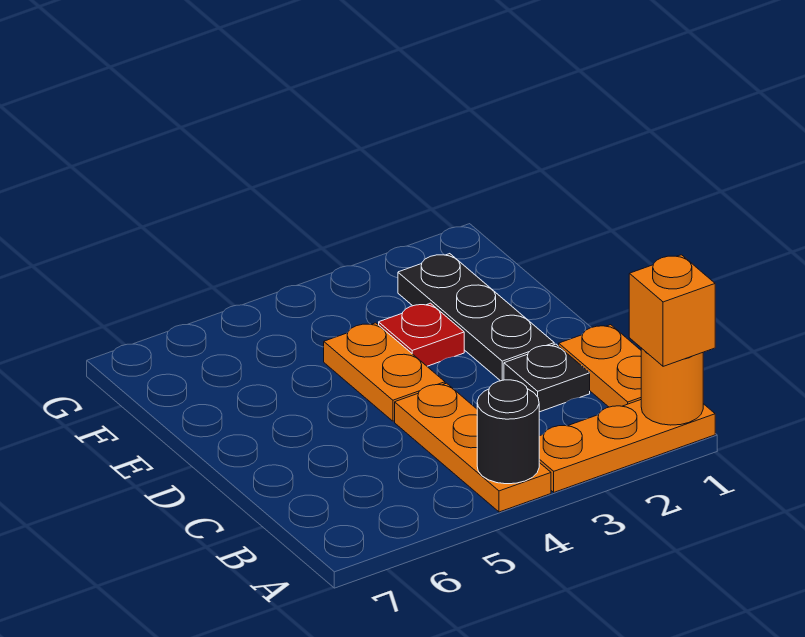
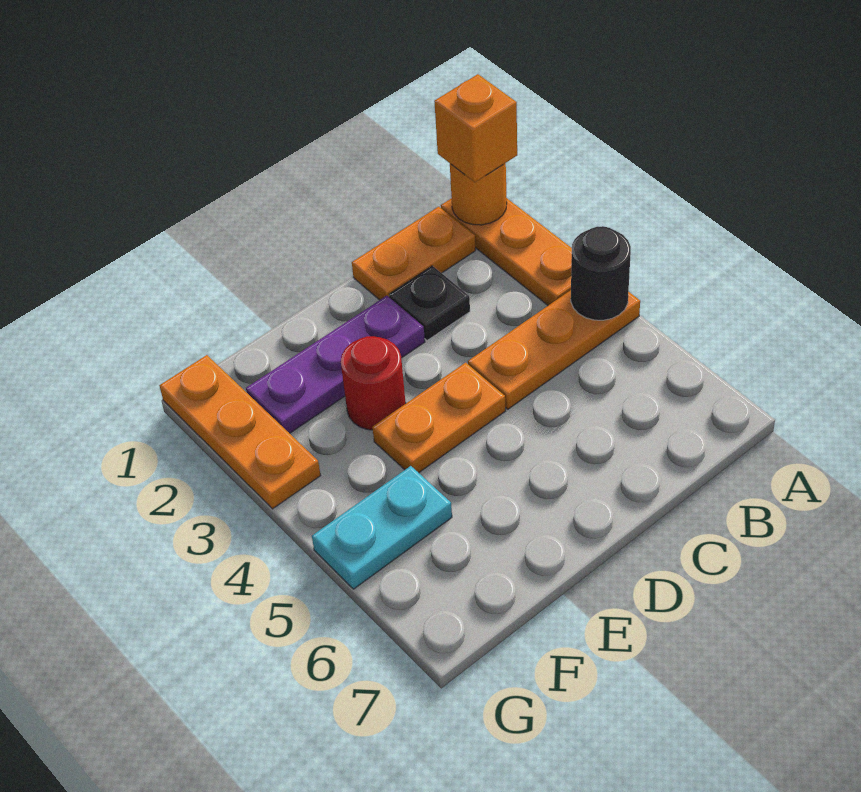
black plate D2:F2 level 1 -> purple plate D2:F2 level 1
red plate E3 level 1 -> red round brick E3 level 1
none -> cyan plate F5:G5 level 1
none -> orange plate G1:G3 level 1

